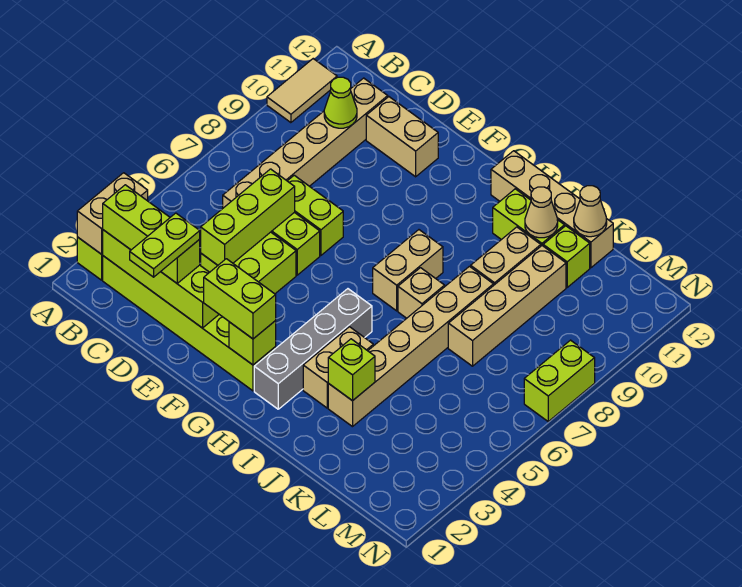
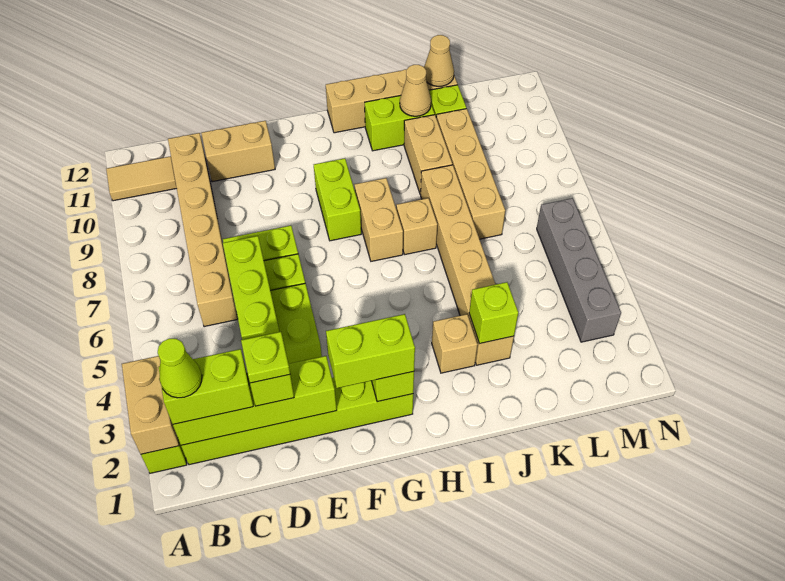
tan tile A10:A11 level 1 -> tan tile A11:B11 level 1
lime cone C10 level 2 -> lime cone B2 level 4
lime plate D1:D2 level 4 -> lime plate D2 level 4
grey brick H2:H5 level 1 -> grey brick M3:M6 level 1
tan brick I3:I4 level 1 -> tan brick I3 level 1
lime brick N7:N8 level 1 -> lime brick G8:G9 level 1

